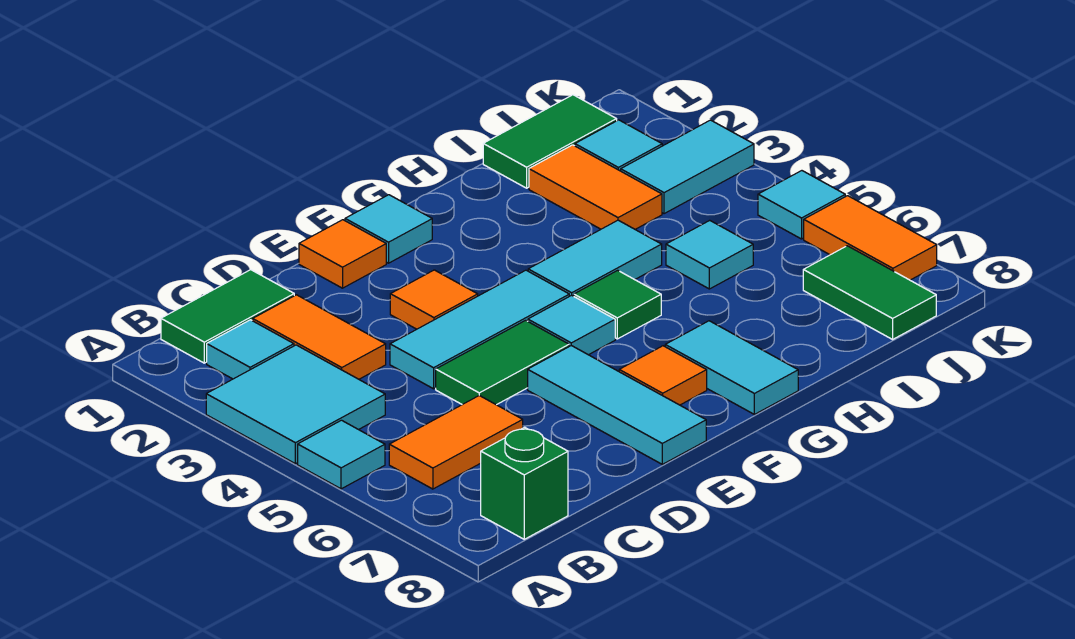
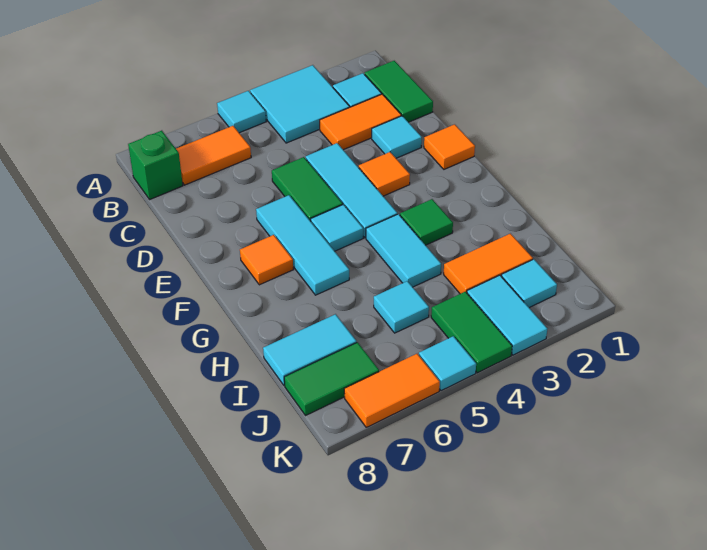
orange tile B6:C6 level 1 -> orange tile B6:B7 level 1
cyan tile E6:E8 level 1 -> cyan tile E6:G6 level 1
cyan tile F1 level 1 -> cyan tile D2 level 1
green tile G5 level 1 -> green tile G3 level 1
cyan tile G7:G8 level 1 -> cyan tile I7:I8 level 1
green tile I1:J1 level 1 -> green tile J4:K4 level 1

